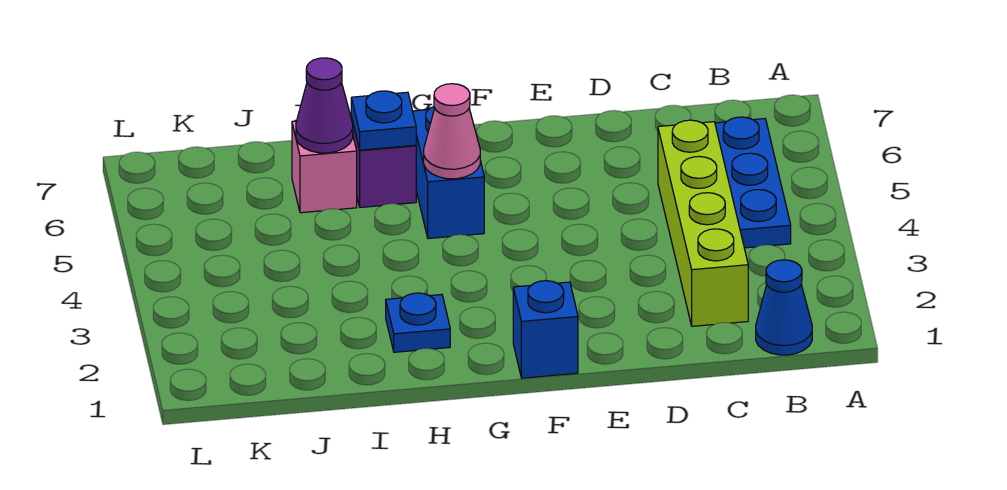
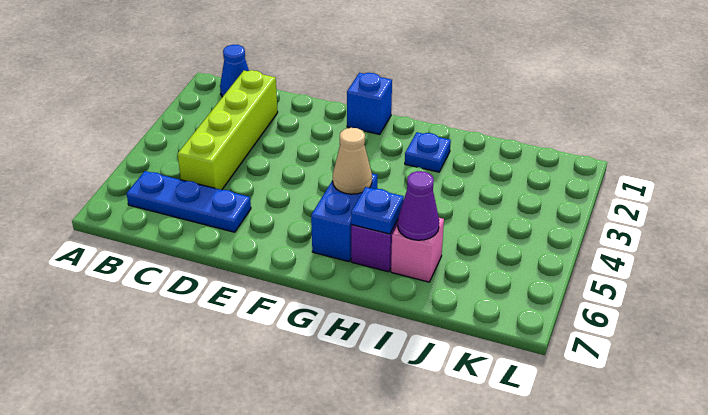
blue plate B4:B6 level 1 -> blue plate B6:D6 level 1
pink cone G5 level 2 -> tan cone G5 level 2

